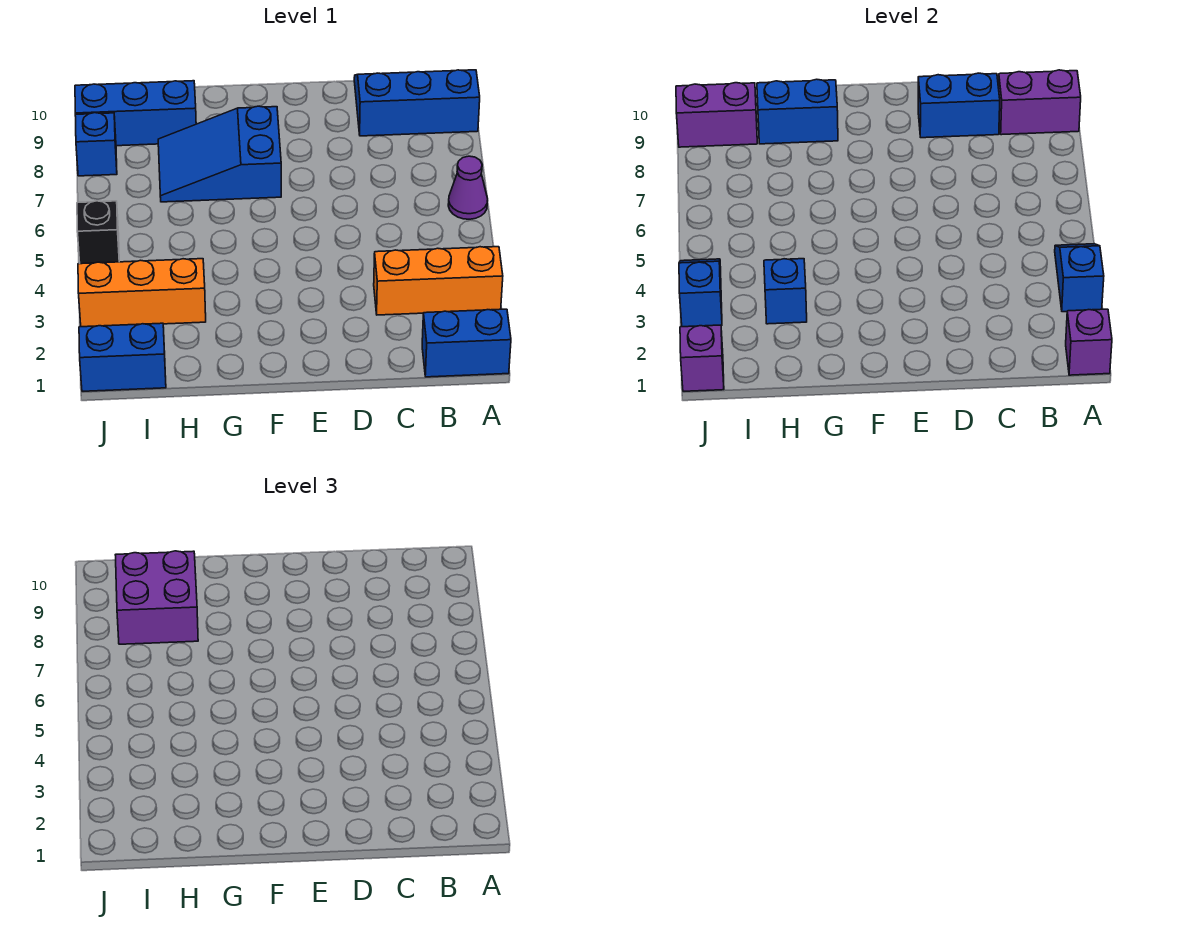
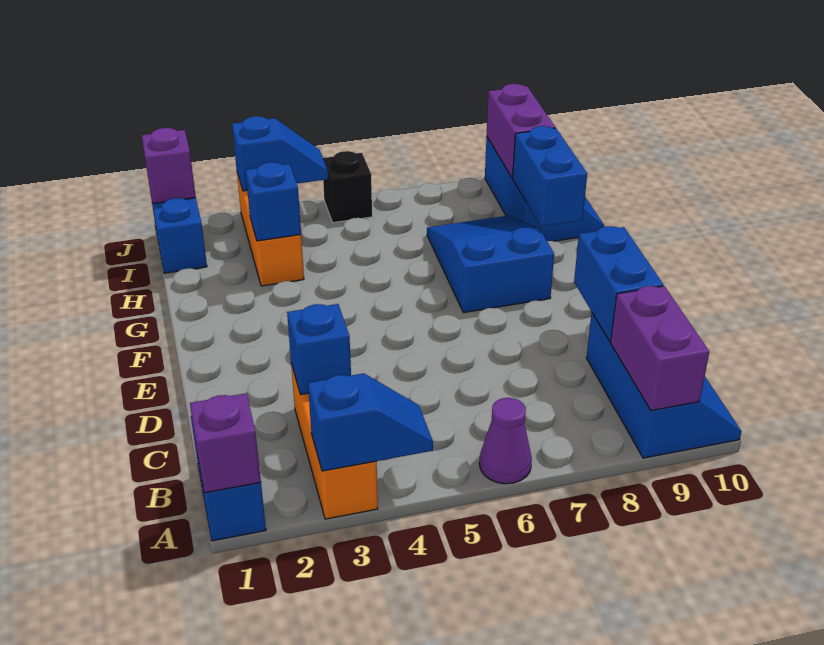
purple brick H8:I9 level 3 -> none
blue brick J8 level 1 -> blue brick C3 level 2

